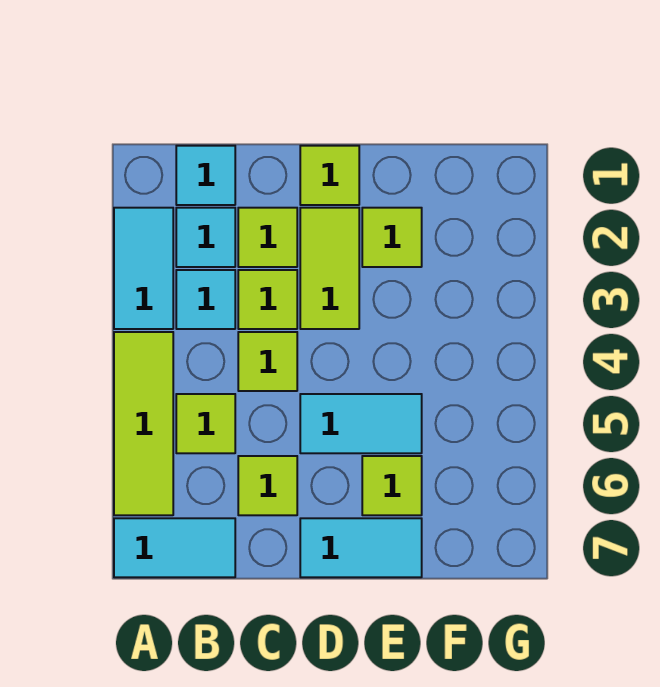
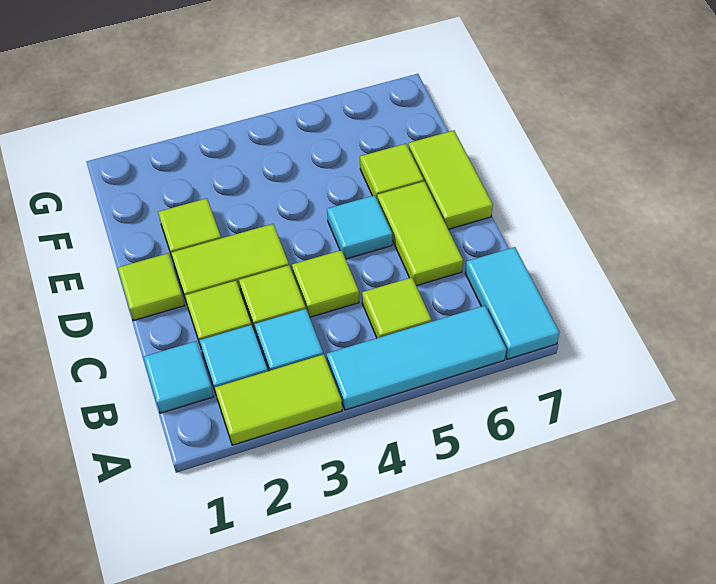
cyan tile A2:A3 level 1 -> lime tile A2:A3 level 1
lime tile A4:A6 level 1 -> cyan tile A4:A6 level 1
lime tile C6 level 1 -> lime tile C6:D6 level 1
cyan tile D5:E5 level 1 -> cyan tile D5 level 1
cyan tile D7:E7 level 1 -> lime tile D7:E7 level 1

